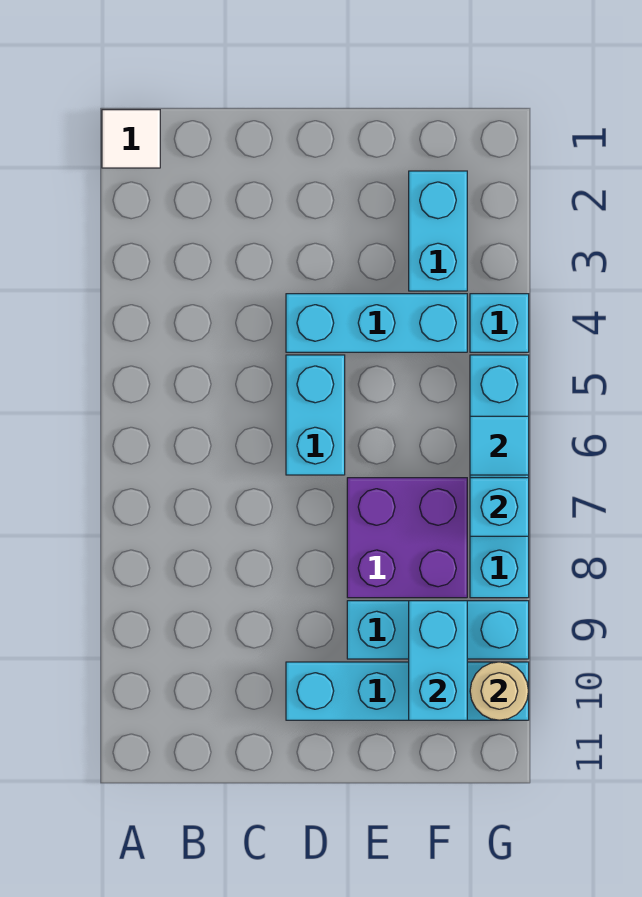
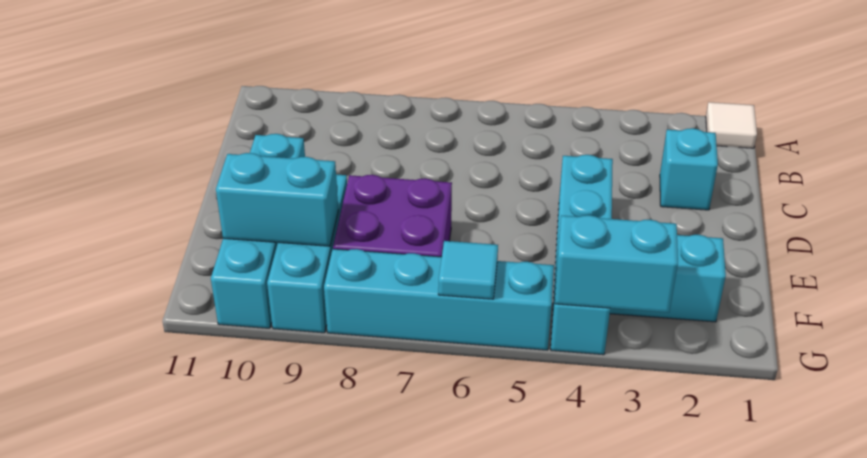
cyan brick D5:D6 level 1 -> cyan brick G3:G4 level 2
cyan brick G7 level 2 -> cyan brick C2 level 1
tan round brick G10 level 2 -> none

